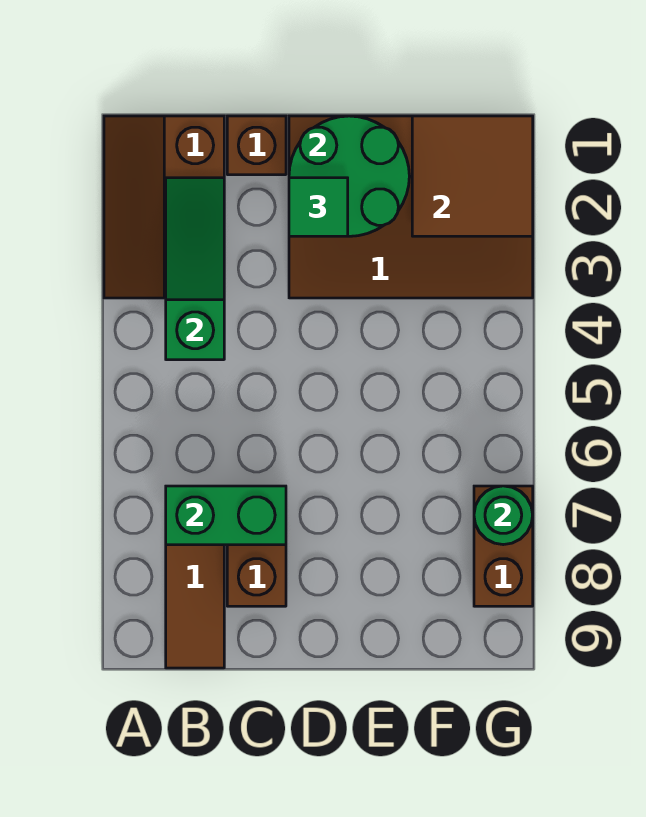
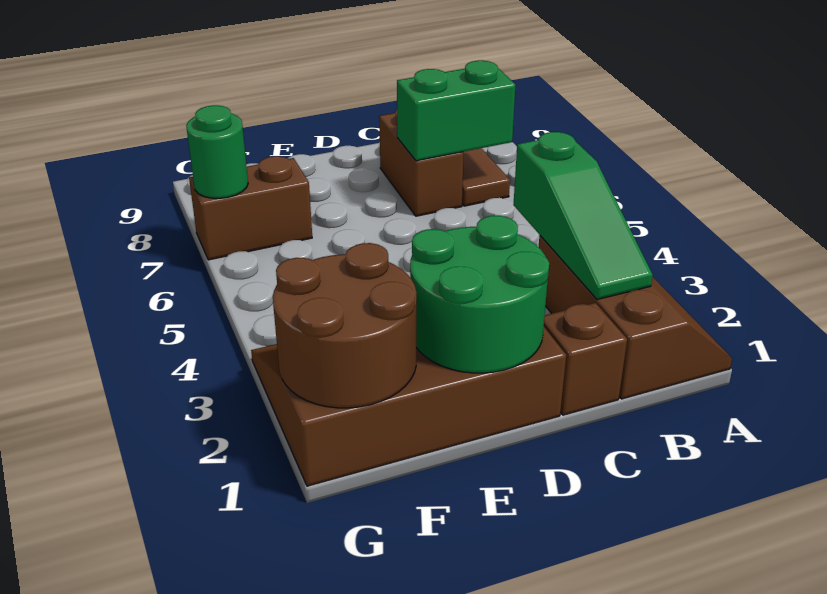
green tile D2 level 3 -> none
brown tile F1:G2 level 2 -> brown round brick F1:G2 level 2
brown brick G7:G8 level 1 -> brown brick F7:G7 level 1

